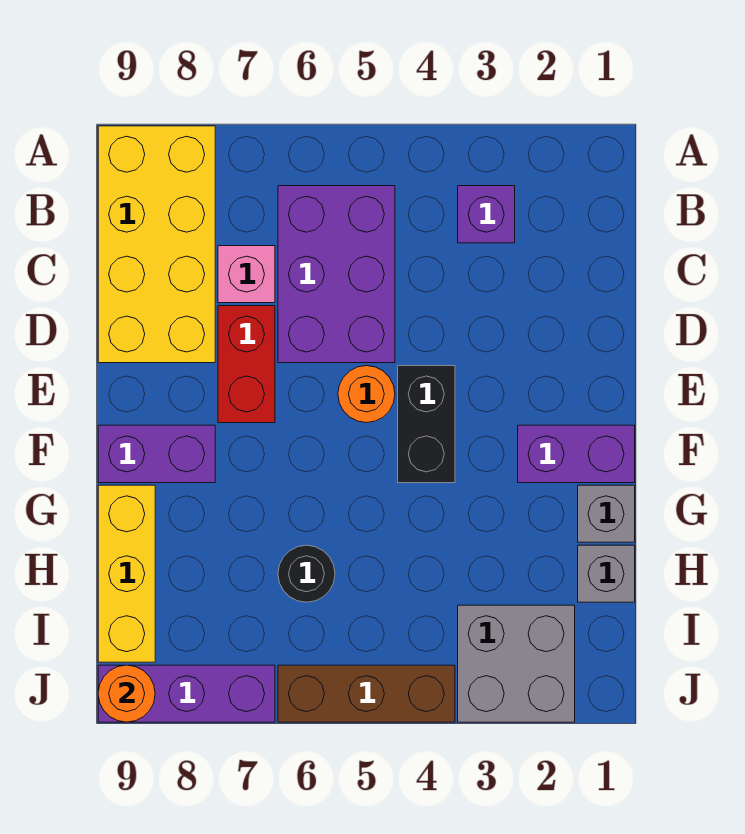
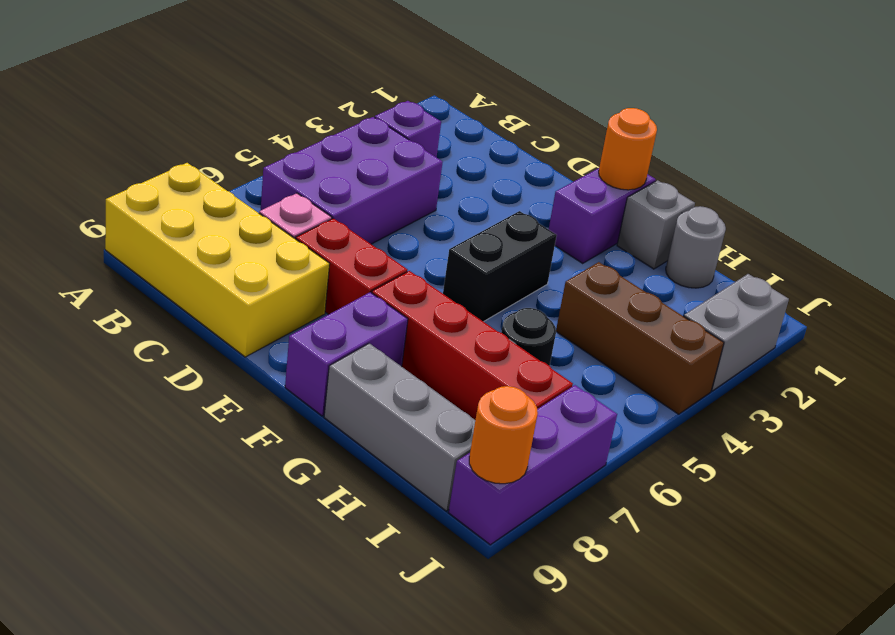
purple brick B5:D6 level 1 -> purple brick B4:C6 level 1
black brick E4:F4 level 1 -> black brick F4:F5 level 1
orange round brick E5 level 1 -> orange round brick F1 level 2
none -> red brick F7:I7 level 1
yellow brick G9:I9 level 1 -> grey brick G9:I9 level 1
grey brick H1 level 1 -> grey round brick H1 level 1
grey brick I2:J3 level 1 -> grey brick J2:J3 level 1
brown brick J4:J6 level 1 -> brown brick H4:J4 level 1

